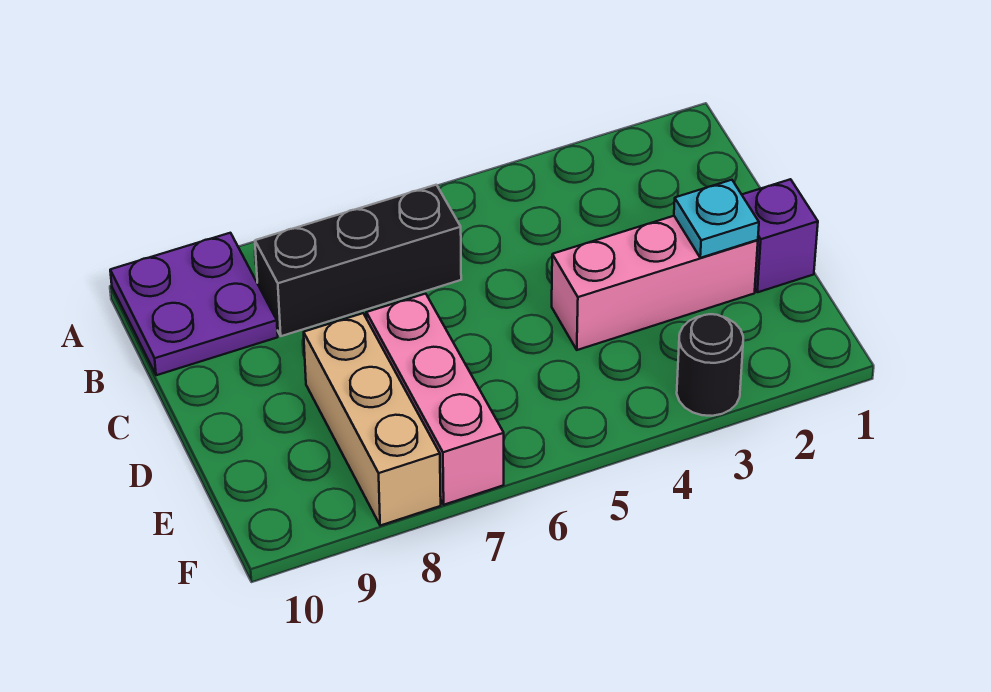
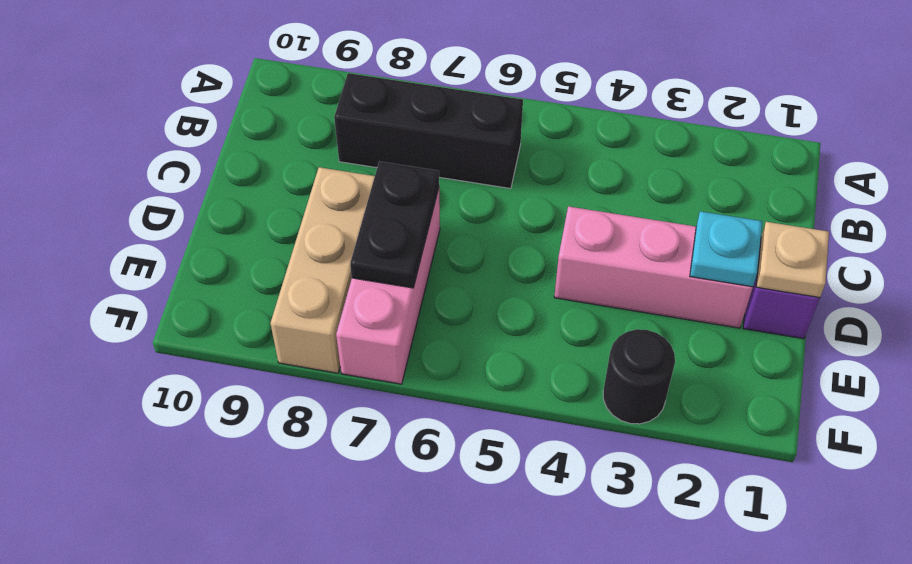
purple plate A9:B10 level 1 -> none
none -> tan plate D1 level 2
none -> black plate D7:E7 level 2

